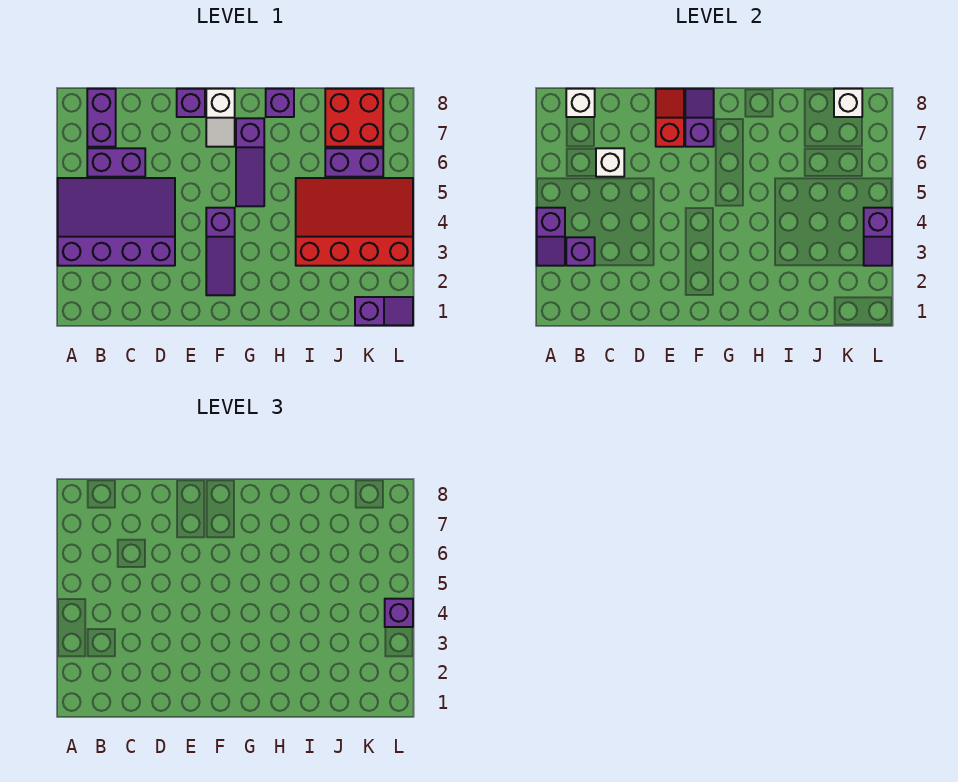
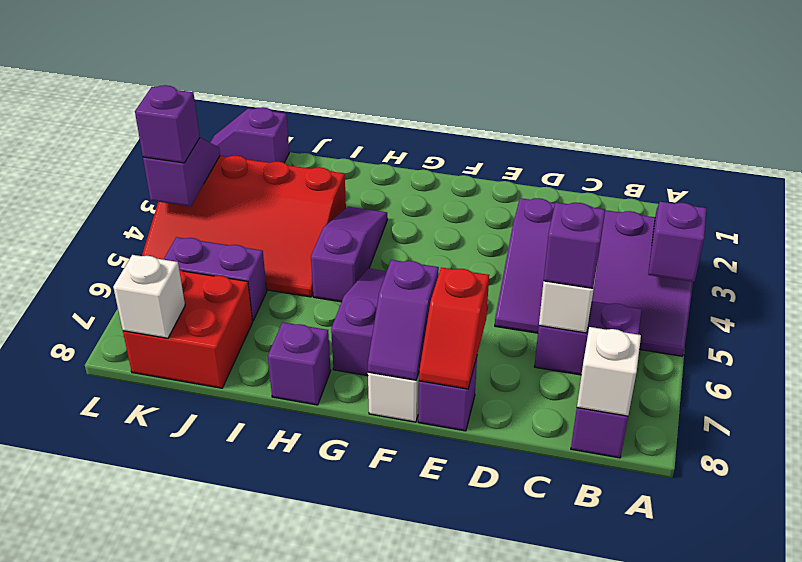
purple brick B3 level 2 -> purple brick C6 level 3
purple slope F2:F4 level 1 top 4 -> purple slope H3:H5 level 1 top 5

